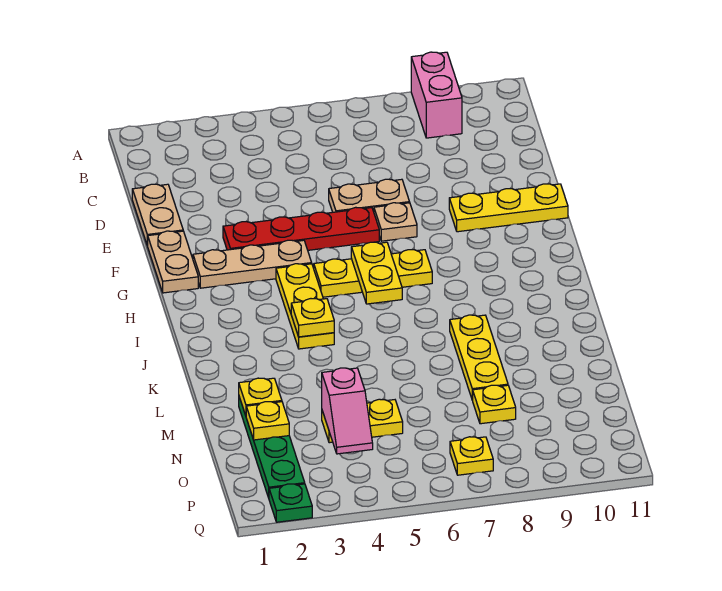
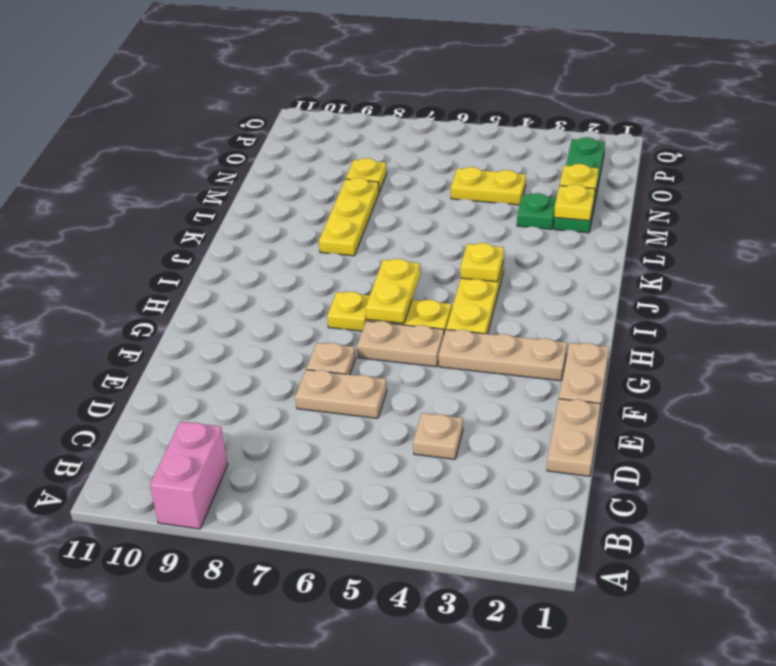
none -> tan plate D4 level 1
red plate F3:F6 level 1 -> none
yellow plate F9:F11 level 1 -> none
none -> tan plate G5:G6 level 1
pink slope N4:O4 level 2 top N -> none
yellow plate P7 level 1 -> none
green plate Q2 level 1 -> green plate M3 level 1

